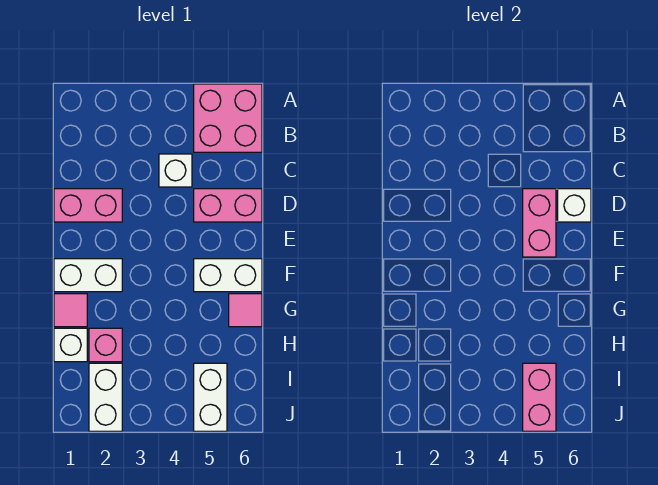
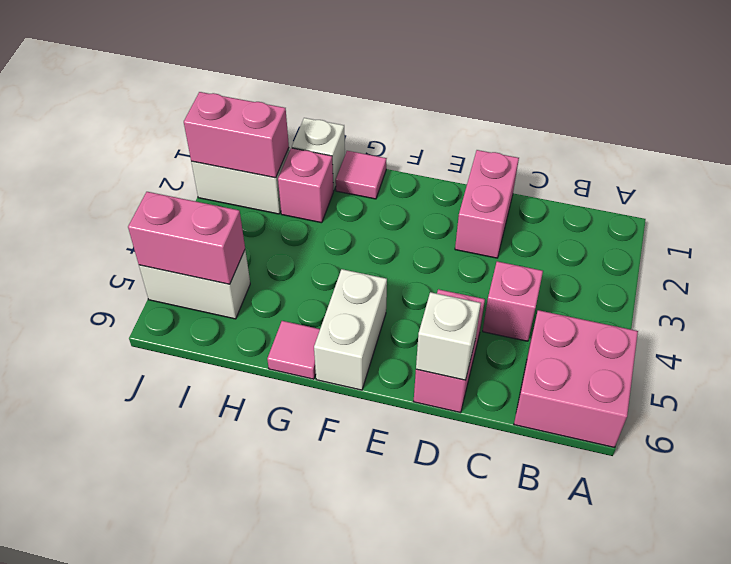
white brick C4 level 1 -> pink brick C4 level 1
pink brick D5:E5 level 2 -> pink brick I2:J2 level 2
white brick F1:F2 level 1 -> none

